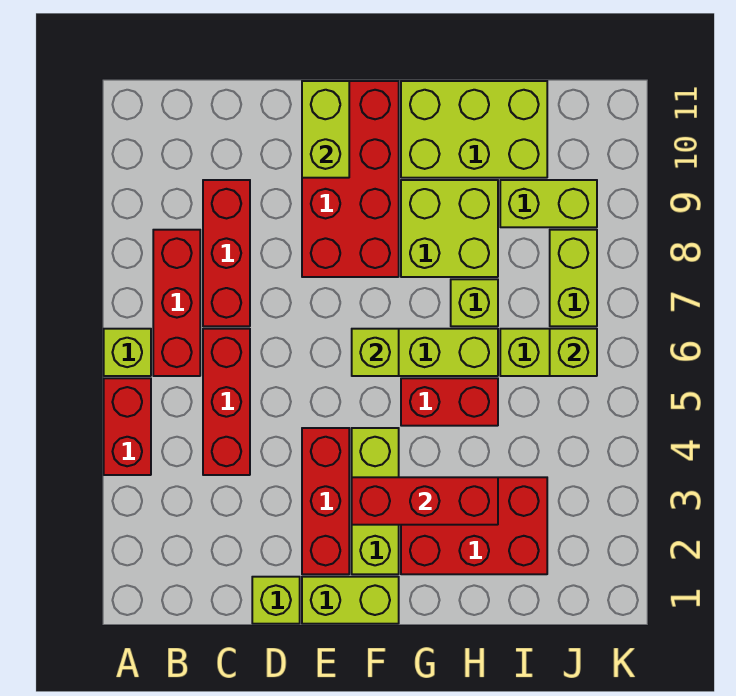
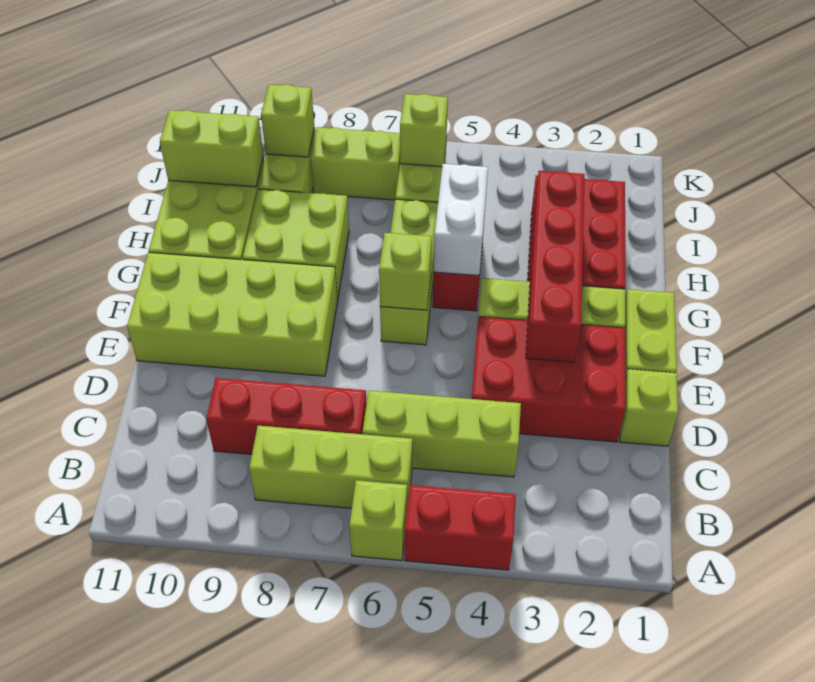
red brick B6:B8 level 1 -> lime brick B6:B8 level 1
red brick C4:C6 level 1 -> lime brick C4:C6 level 1
red brick E2:E4 level 1 -> red brick D2:E4 level 1
red brick E8:F11 level 1 -> lime brick E8:F11 level 1
lime brick E10:E11 level 2 -> lime brick I10:I11 level 2
red brick F3:H3 level 2 -> red brick E3:H3 level 2
none -> white brick G5:H5 level 2
lime brick H7 level 1 -> lime brick J9 level 2

